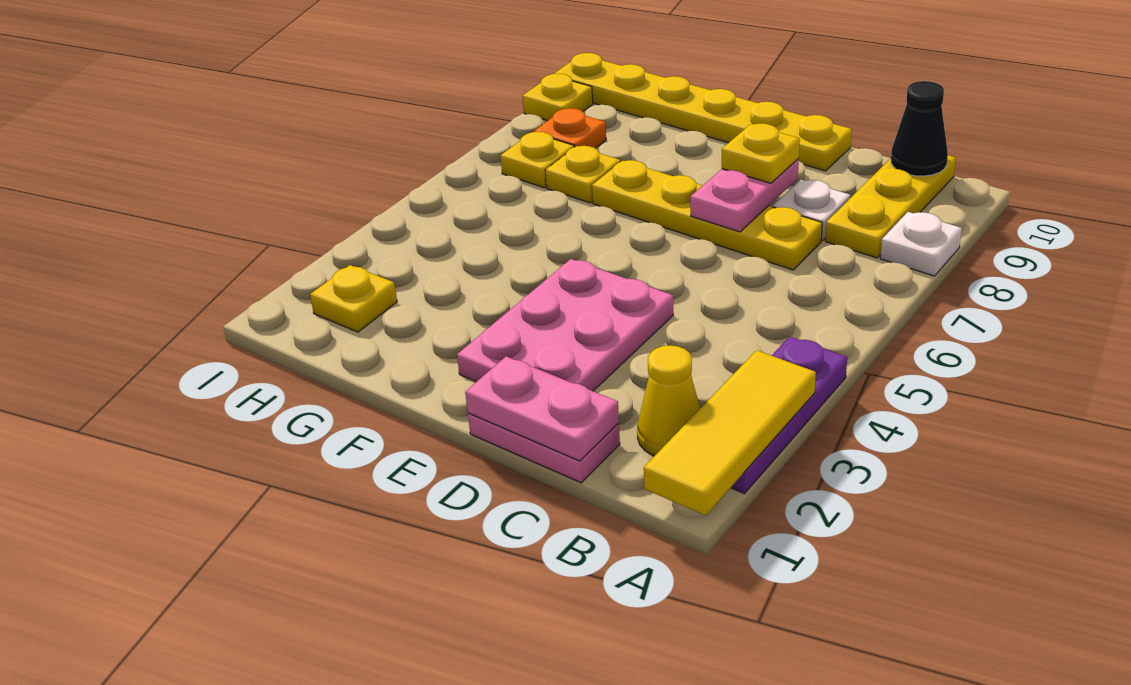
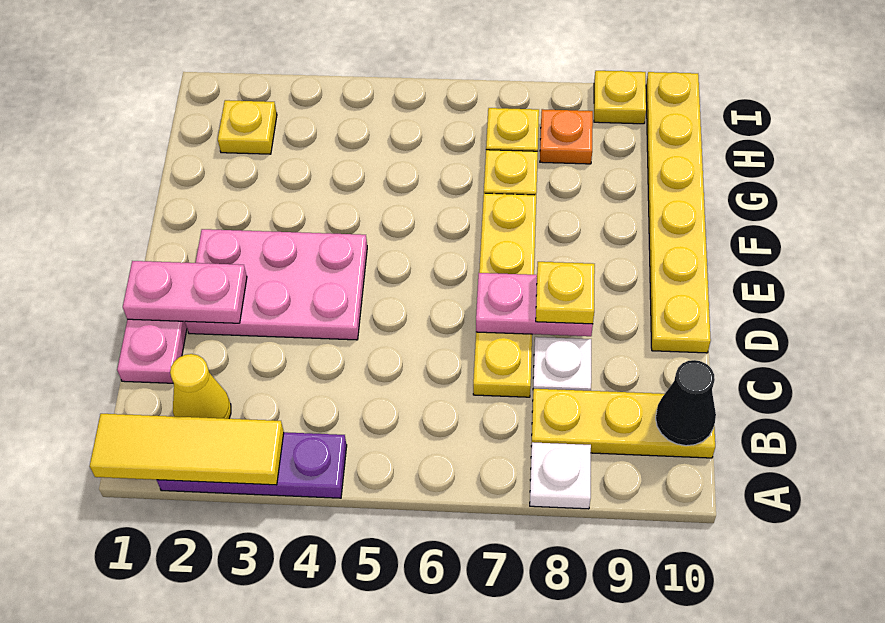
pink plate C1:D1 level 2 -> pink plate D1:D2 level 2

